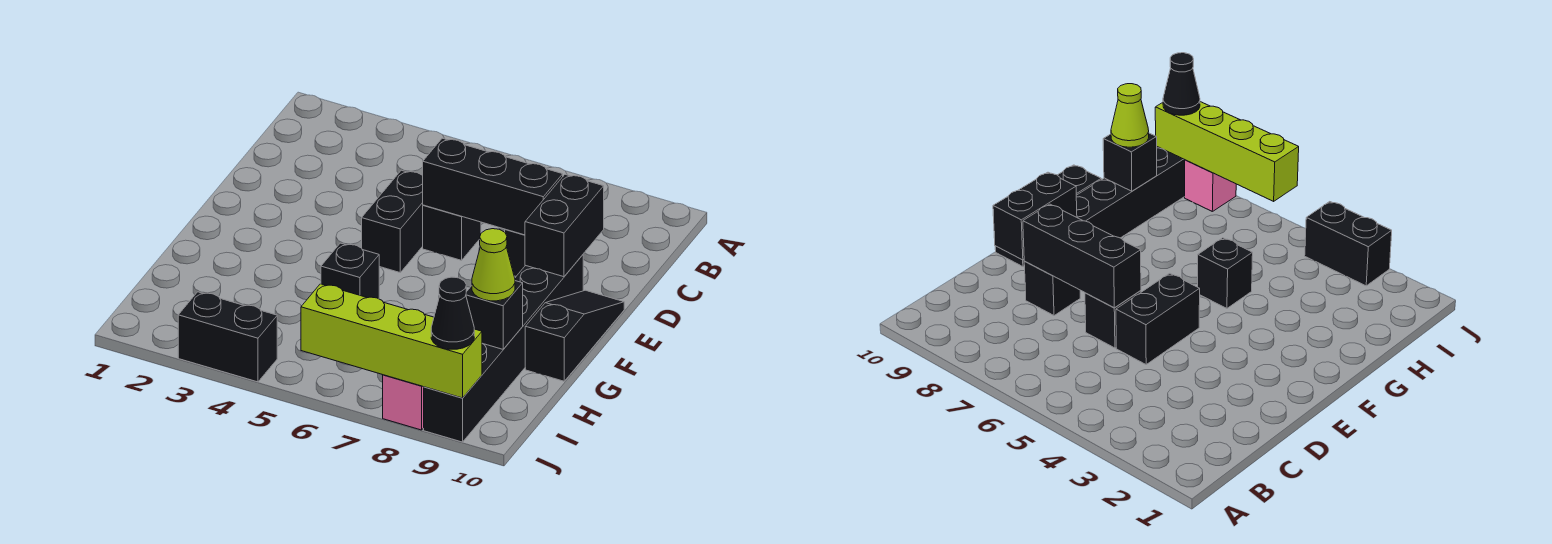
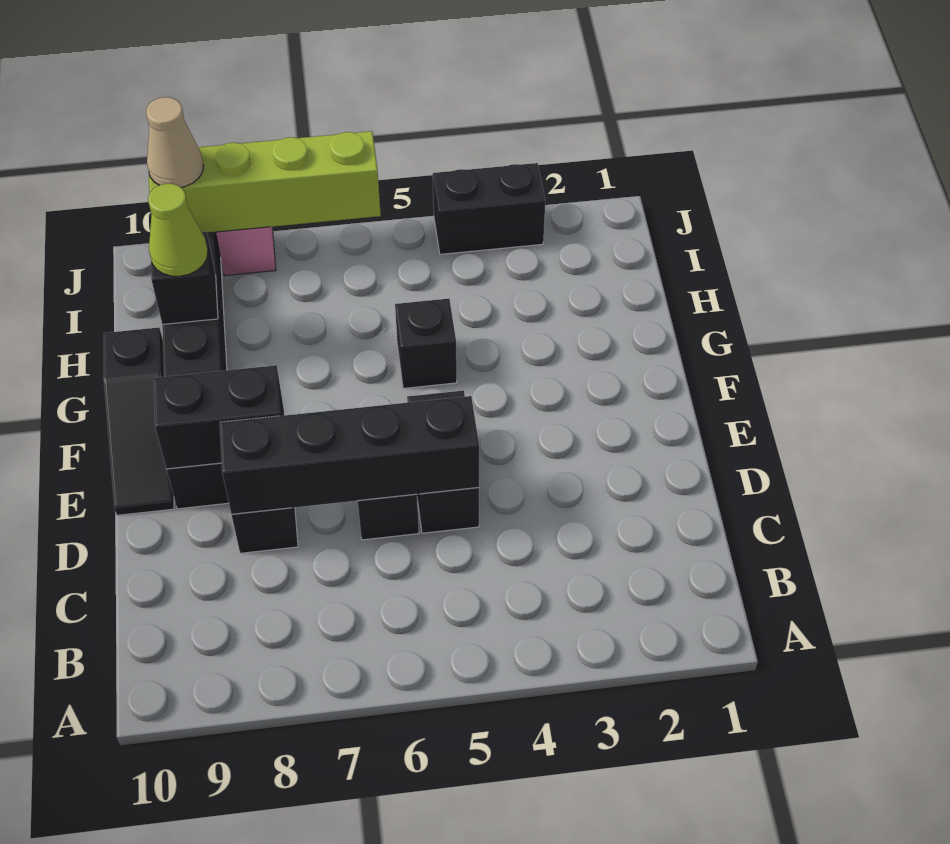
black brick D6:D8 level 2 -> black brick D5:D8 level 2
black brick D9:E9 level 2 -> black brick E8:E9 level 2
black cone J9 level 3 -> tan cone J9 level 3

